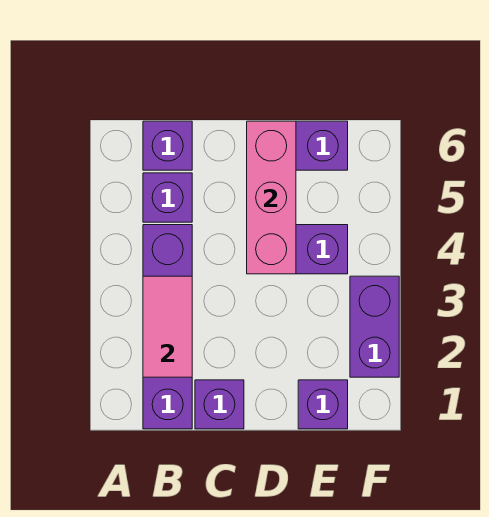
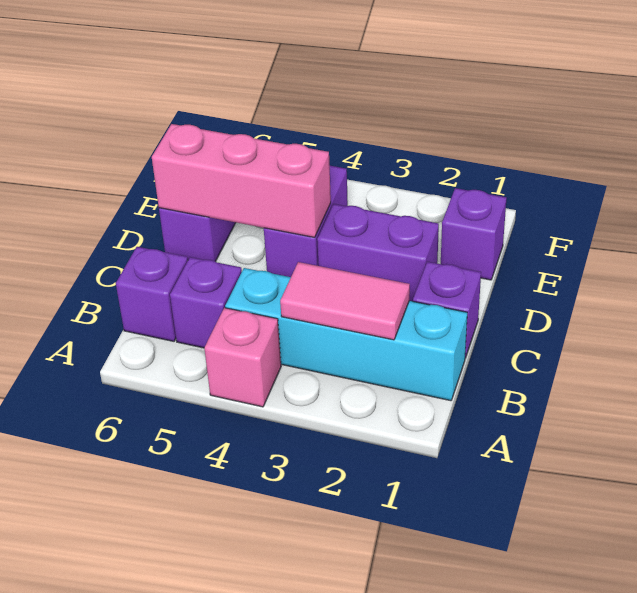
none -> pink brick A4 level 1
purple brick B1:B4 level 1 -> cyan brick B1:B4 level 1
purple brick F2:F3 level 1 -> purple brick D2:D3 level 1

